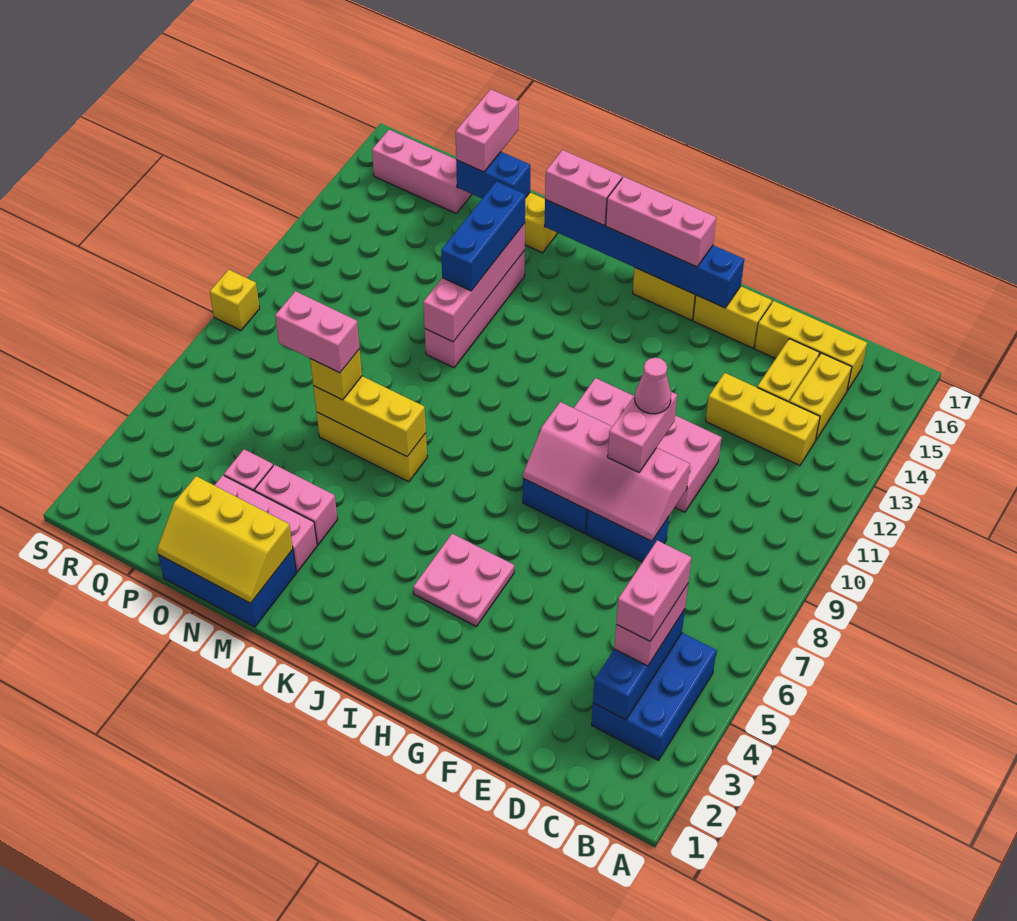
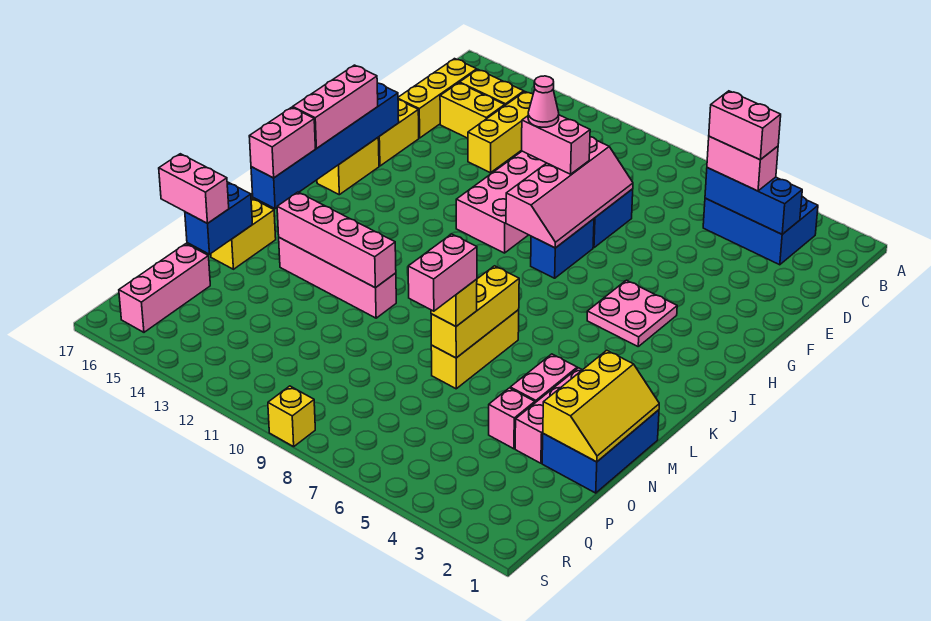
blue brick M12:M14 level 3 -> none

